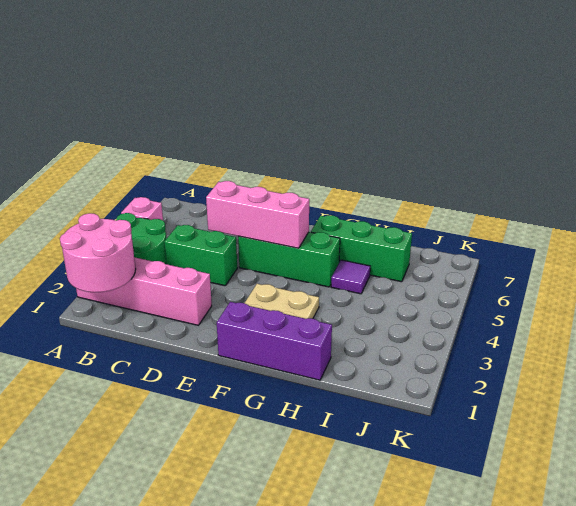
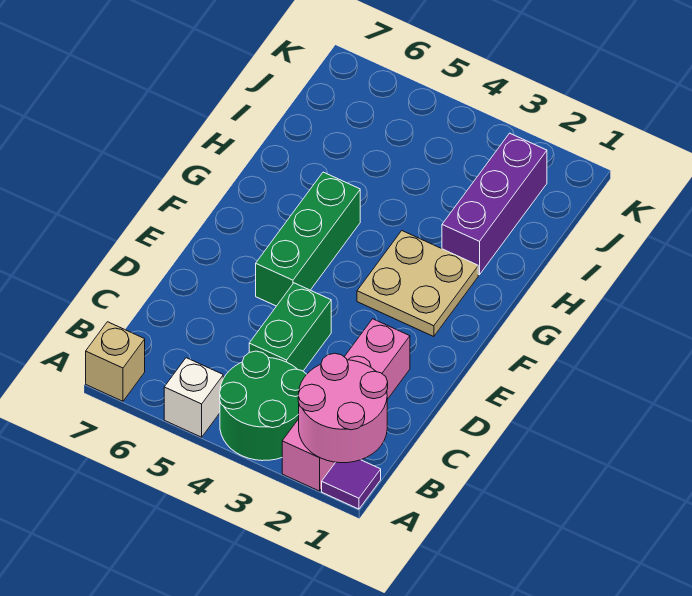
pink brick A5 level 1 -> white brick A5 level 1
none -> tan brick A7 level 1
pink brick D5:F5 level 2 -> none
purple brick F1:H1 level 1 -> purple brick H2:J2 level 1
green brick G6:I6 level 1 -> none
purple tile H5 level 1 -> purple tile A1 level 1

